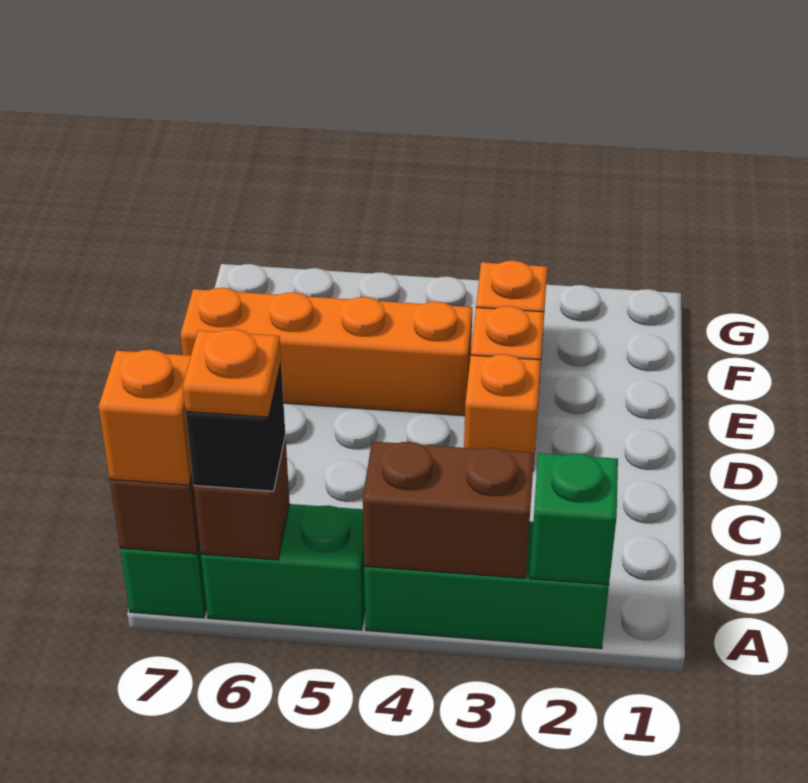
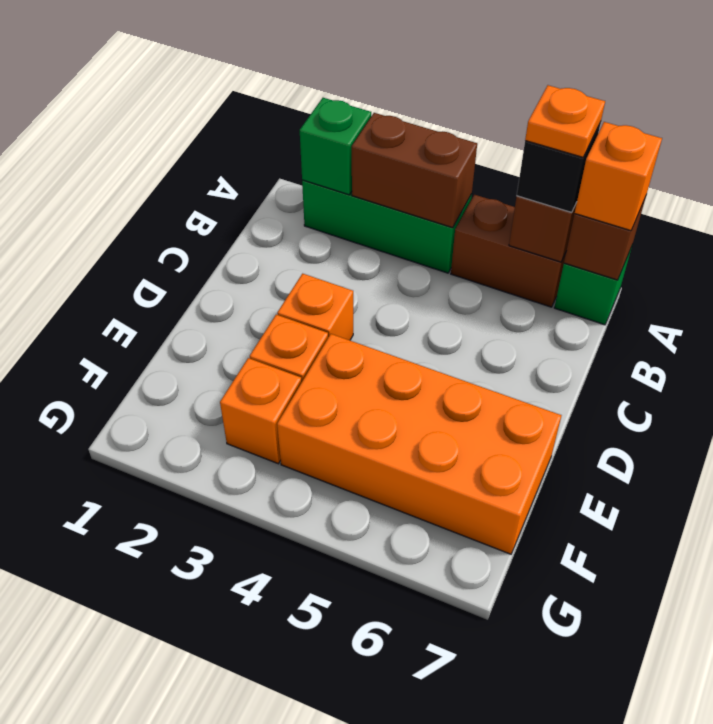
green brick A5:A6 level 1 -> brown brick A5:A6 level 1
orange brick E4:E7 level 1 -> orange brick E4:F7 level 1

